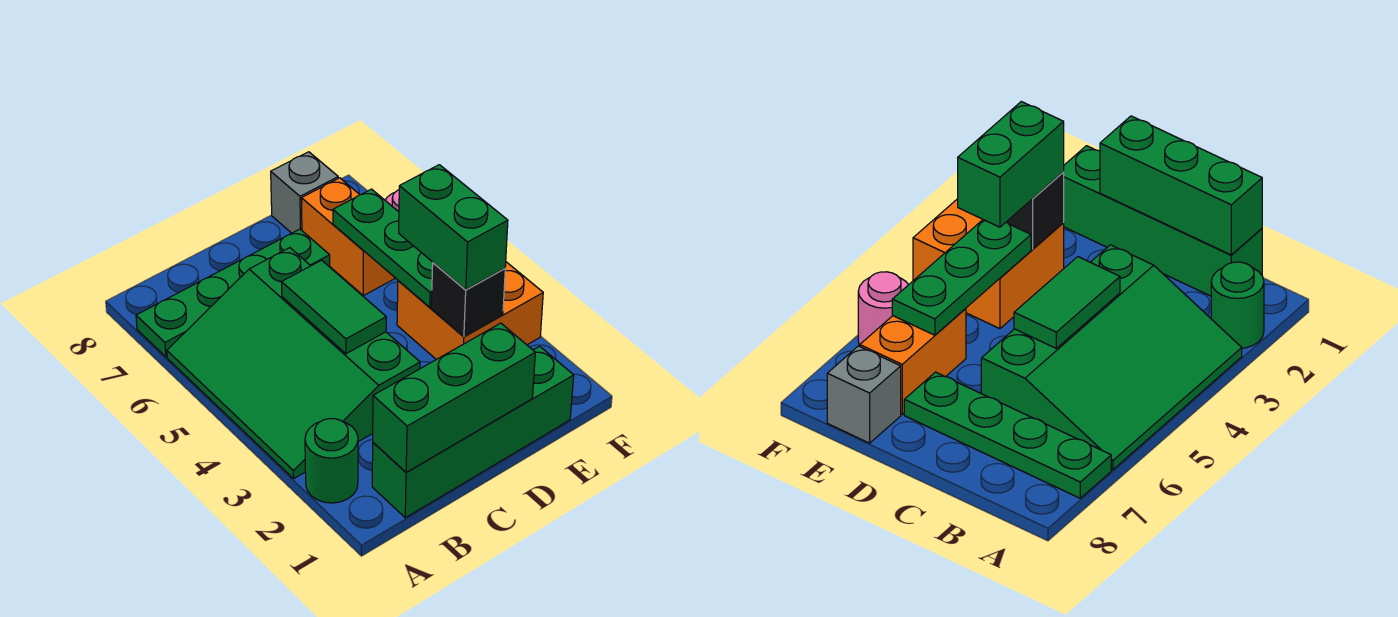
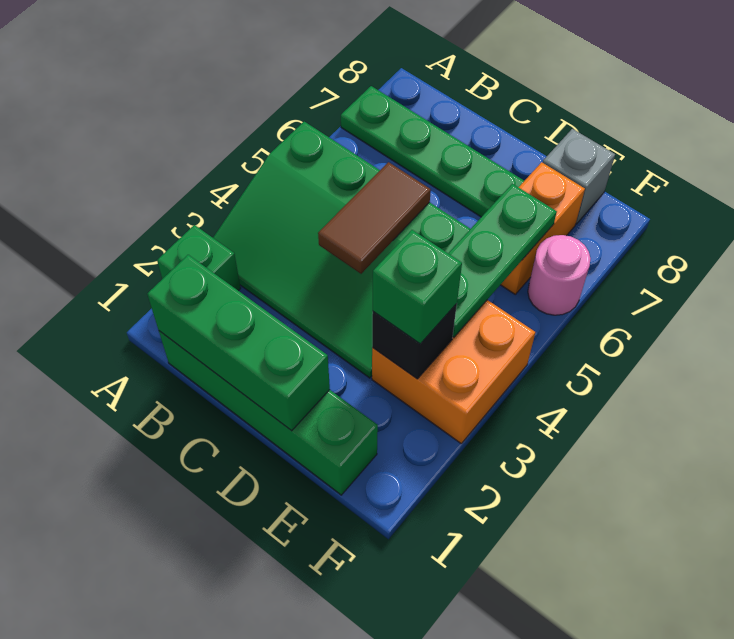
green round brick A2 level 1 -> green brick A2 level 1
green slope A3:C6 level 1 top C -> green slope A3:D5 level 1 top 5
green tile C4:C5 level 2 -> brown tile C4:C5 level 2
green brick E3:E4 level 3 -> green brick E3 level 3

